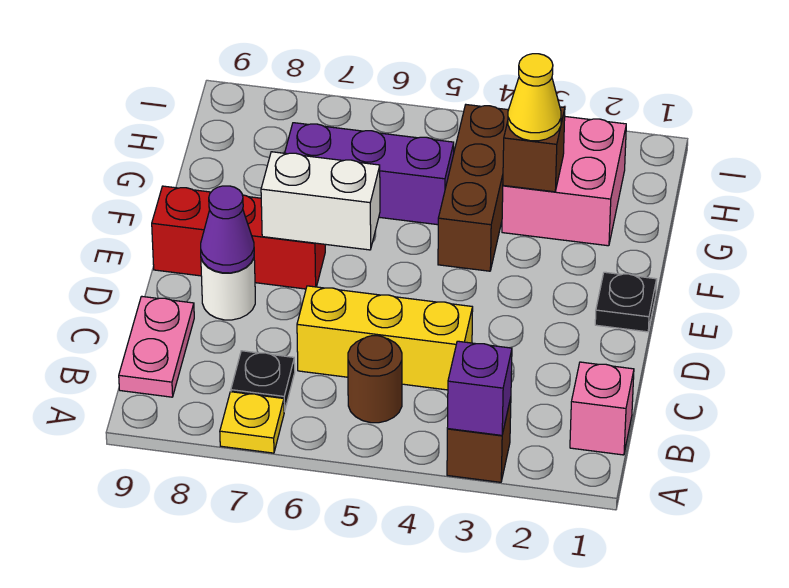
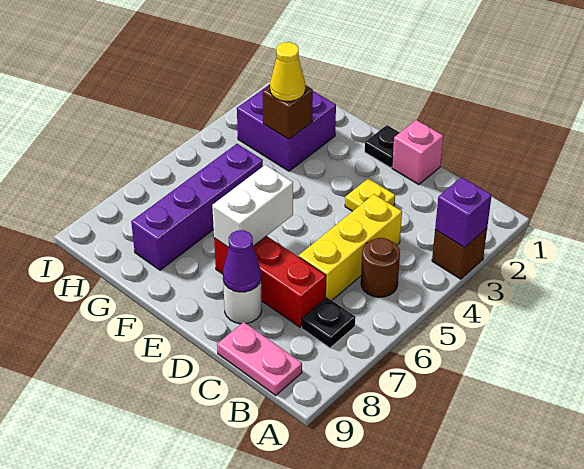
yellow plate A7 level 1 -> yellow plate D3 level 1
pink brick B1 level 1 -> pink brick D1 level 1
red brick E7:E9 level 1 -> red brick C7:E7 level 1
brown brick F4:H4 level 1 -> none
pink brick G2:H3 level 1 -> purple brick G2:H3 level 1
purple brick G5:G7 level 1 -> purple brick G5:G8 level 1

